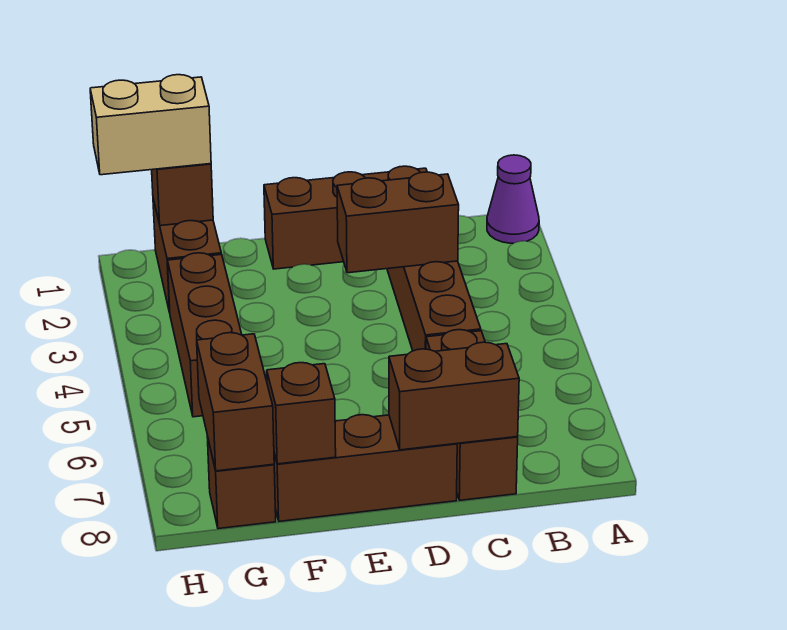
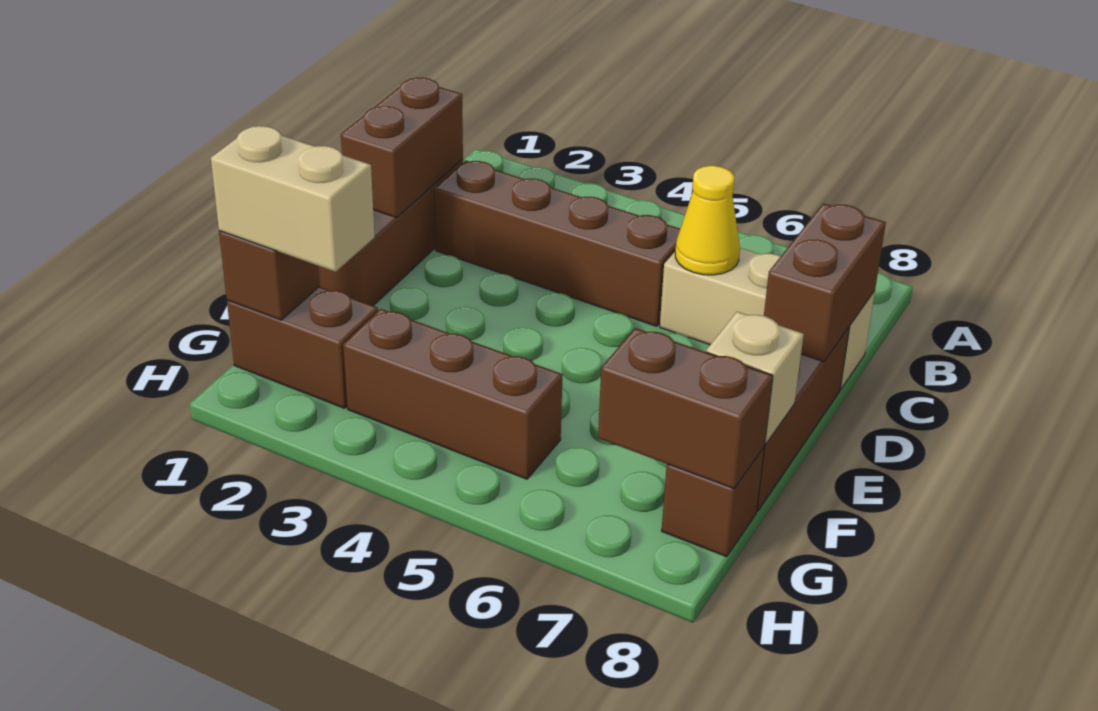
purple cone A1 level 1 -> none
brown brick C3:D3 level 2 -> brown brick C1:D1 level 2
brown brick C6:C8 level 1 -> tan brick C6:C8 level 1
none -> yellow cone C6 level 2
brown brick F8 level 2 -> tan brick F8 level 2
tan brick G1:H1 level 3 -> tan brick G1:G2 level 3

